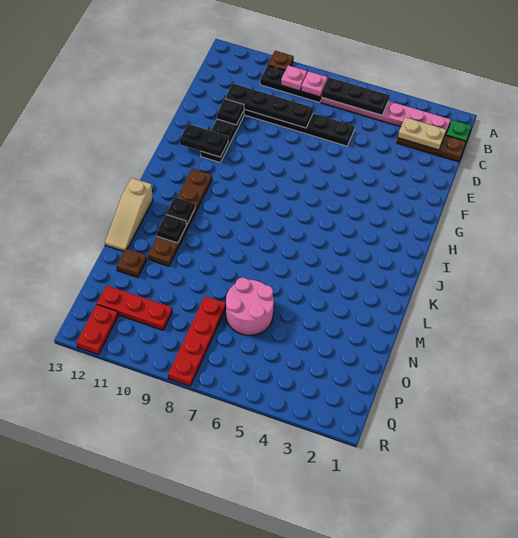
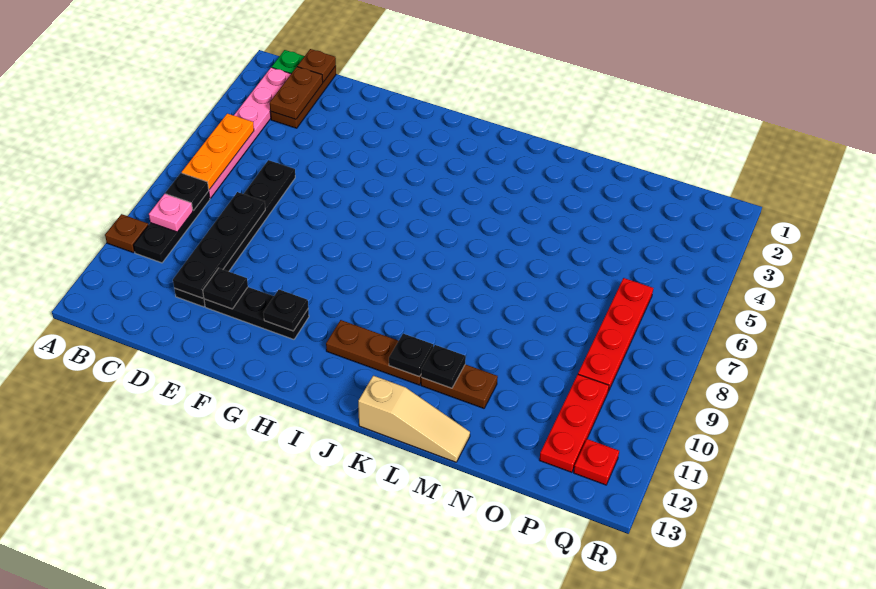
black plate B5:B7 level 2 -> orange plate B5:B7 level 2
pink plate B8 level 2 -> black plate B8 level 2
tan plate C2:C3 level 2 -> brown plate C2:C3 level 2
black plate G11:G12 level 2 -> black plate G11 level 2
pink round brick N6:O7 level 1 -> none
brown plate N12 level 1 -> brown plate C1 level 2
red plate O8:R8 level 1 -> red plate P6:P9 level 1
red plate Q12:R12 level 1 -> red plate Q12 level 1

